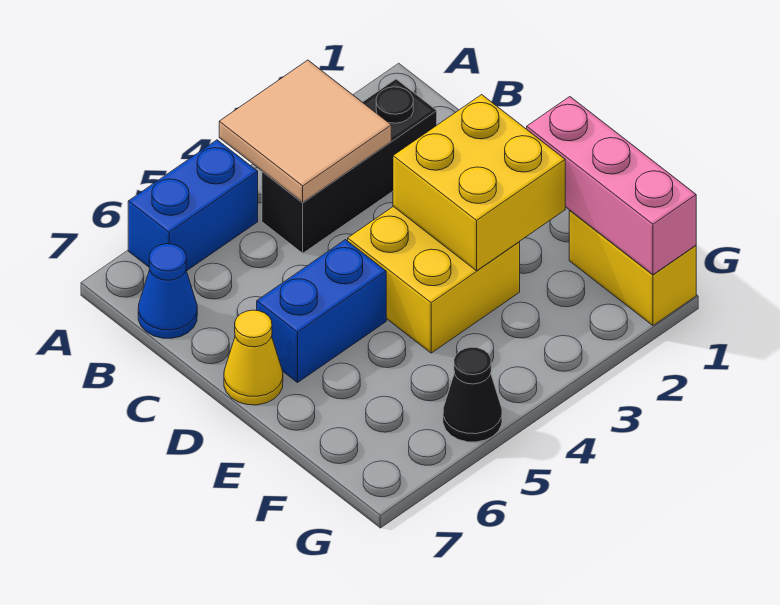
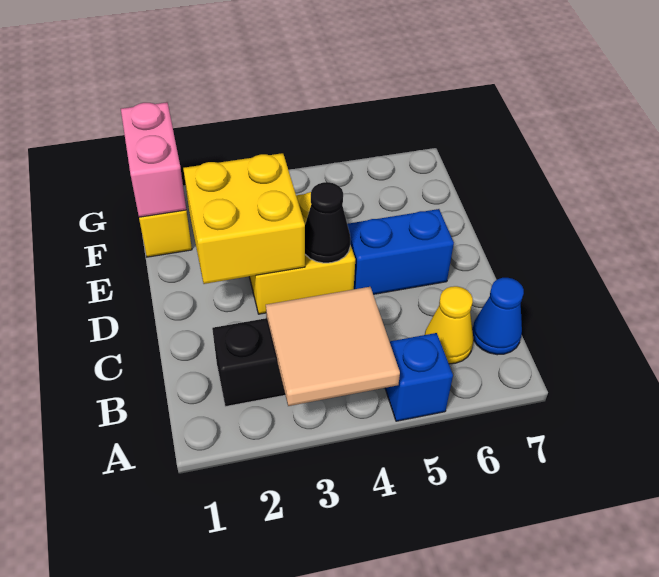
blue brick A5:A6 level 1 -> blue brick A5 level 1
yellow cone D7 level 1 -> yellow cone B6 level 1
pink brick E1:G1 level 2 -> pink brick F1:G1 level 2
black cone G5 level 1 -> black cone D4 level 2

